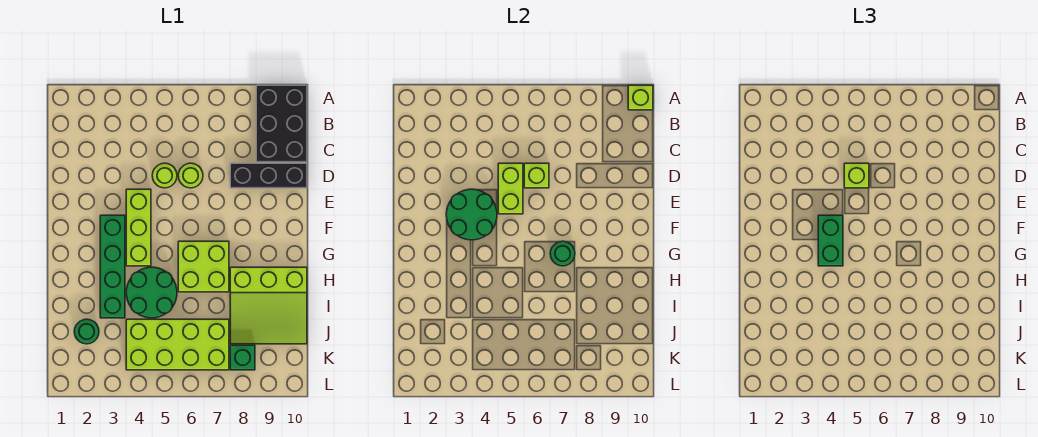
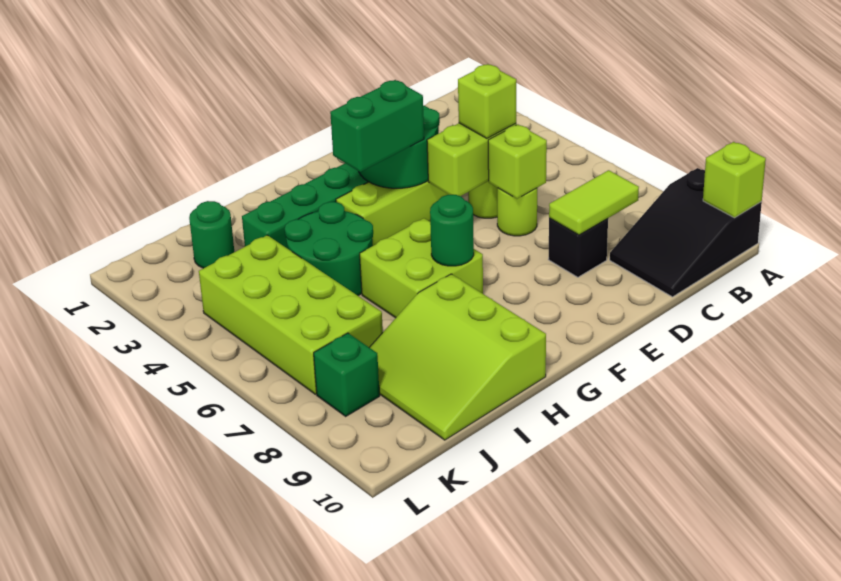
black brick A9:C10 level 1 -> black slope A9:C10 level 1 top A
none -> lime tile C8:D8 level 2
black brick D8:D10 level 1 -> black brick D8 level 1

